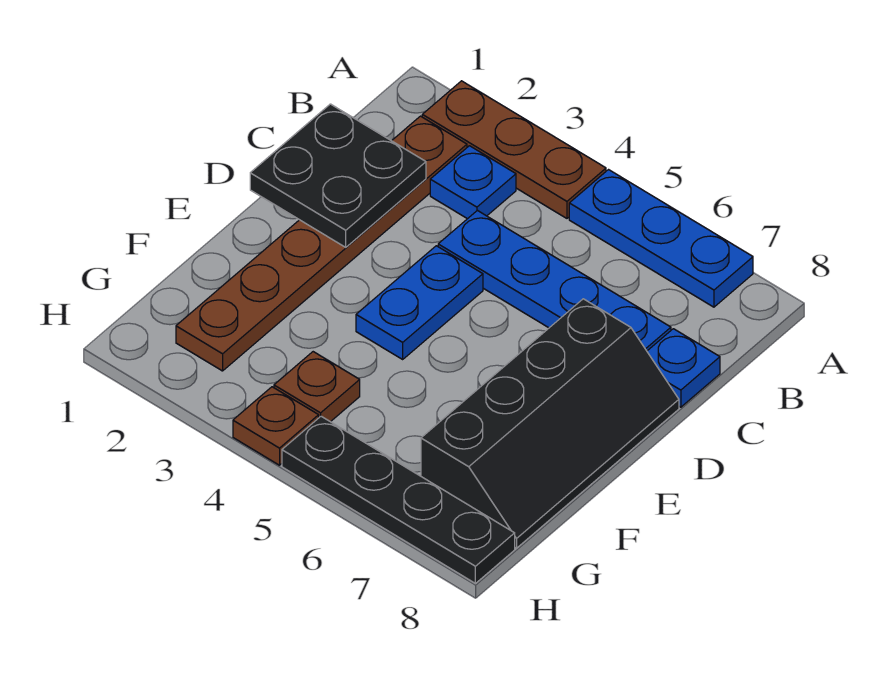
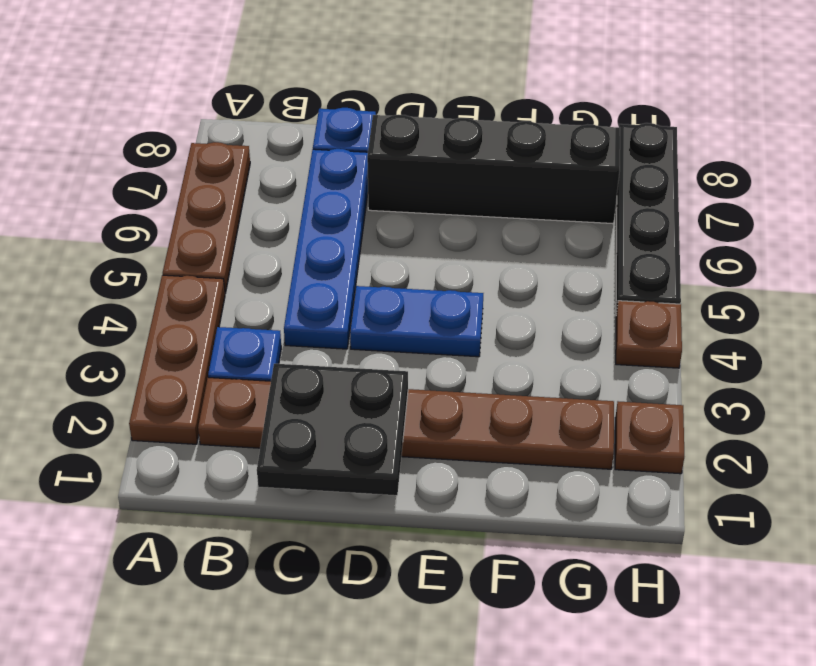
blue plate A5:A7 level 1 -> brown plate A5:A7 level 1
brown plate G4 level 1 -> brown plate H2 level 1

